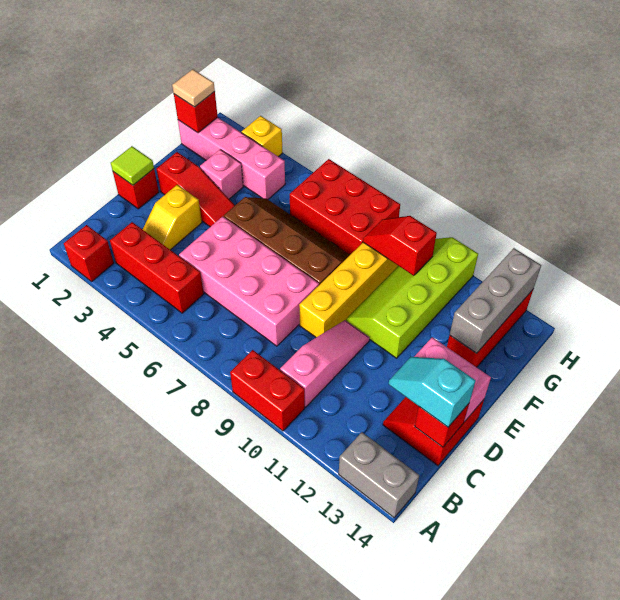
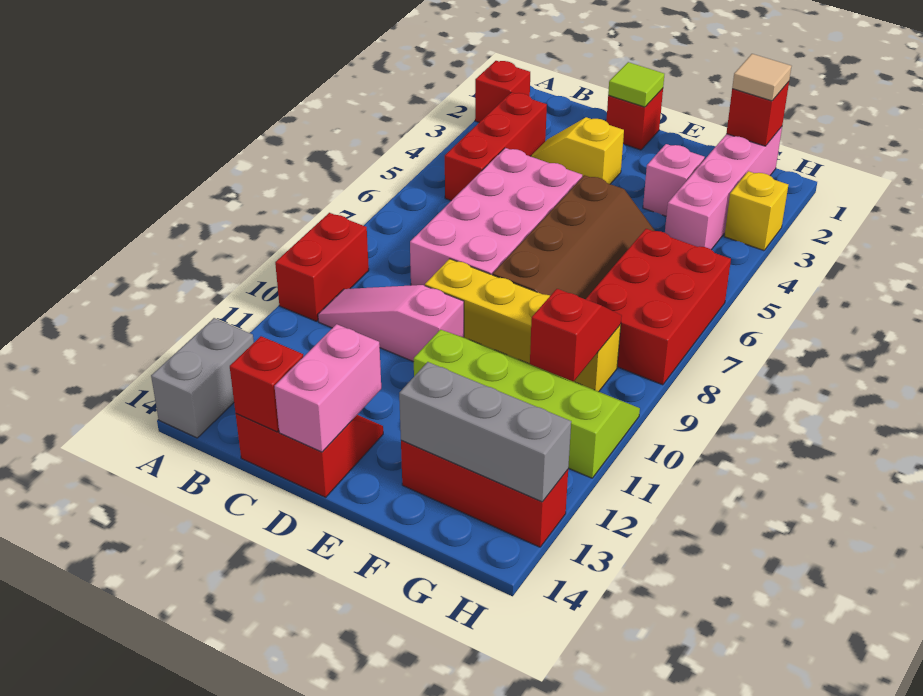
pink slope B10:D10 level 1 top B -> pink slope B10:D10 level 1 top D
cyan slope C13:C14 level 3 top 14 -> none
red slope E2:E4 level 1 top 2 -> none

